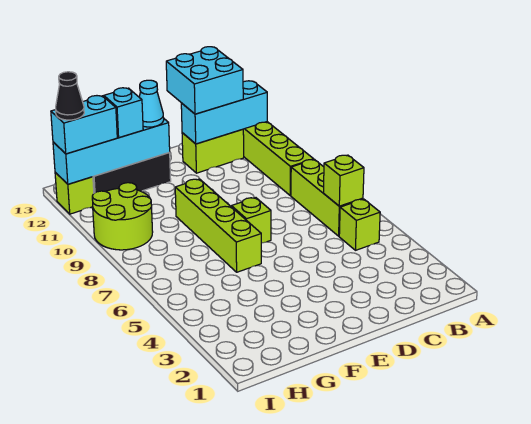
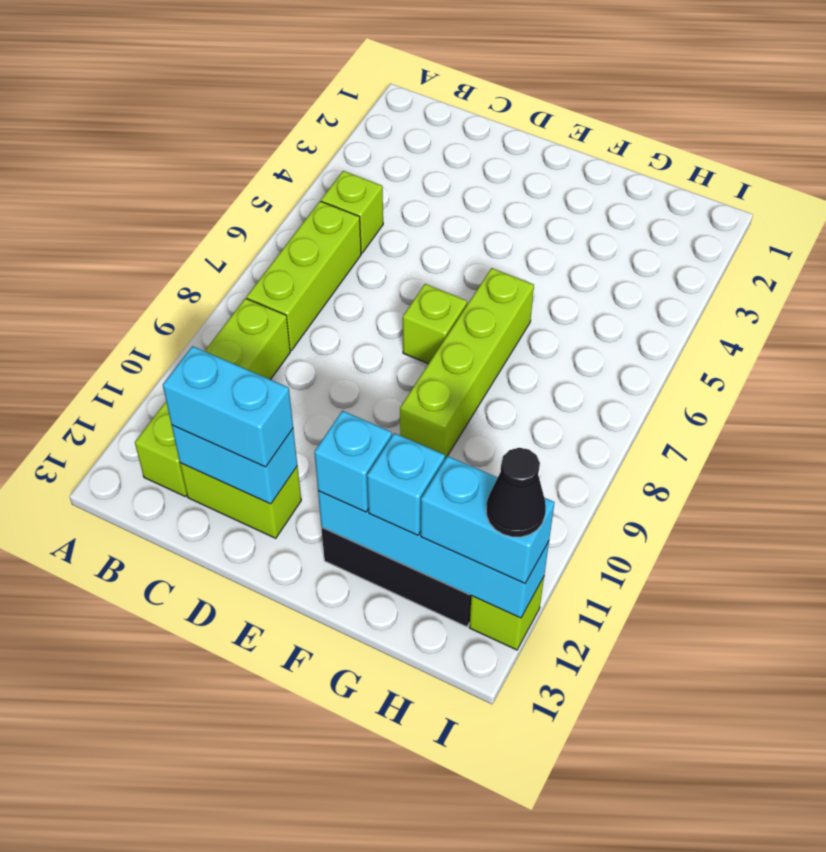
lime brick B6 level 2 -> none
cyan brick B12:D12 level 2 -> cyan brick C12:D12 level 2
cyan brick C12:D13 level 3 -> cyan brick C12:D12 level 3
cyan cone F12 level 3 -> cyan brick F12 level 3
lime round brick H9:I10 level 1 -> none

